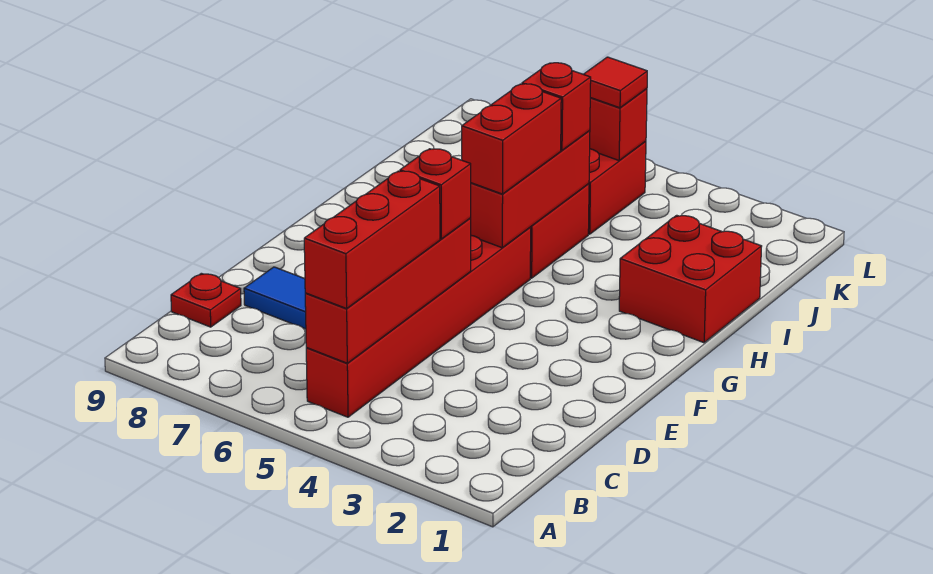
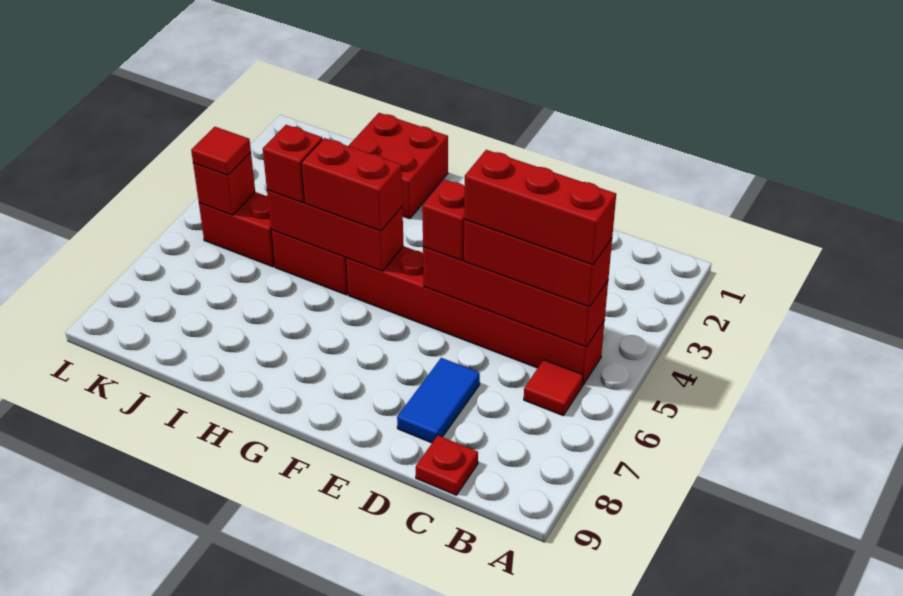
none -> red brick B5:D5 level 4
none -> red tile B6 level 1

